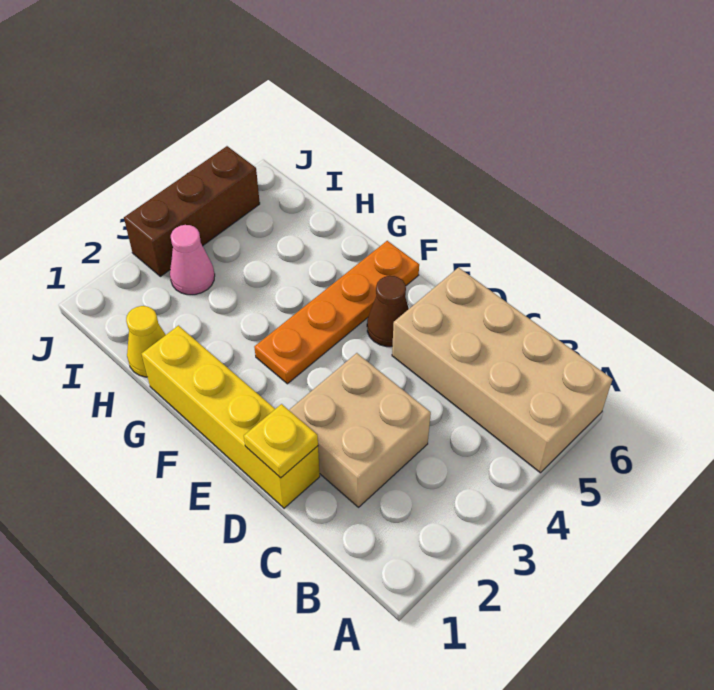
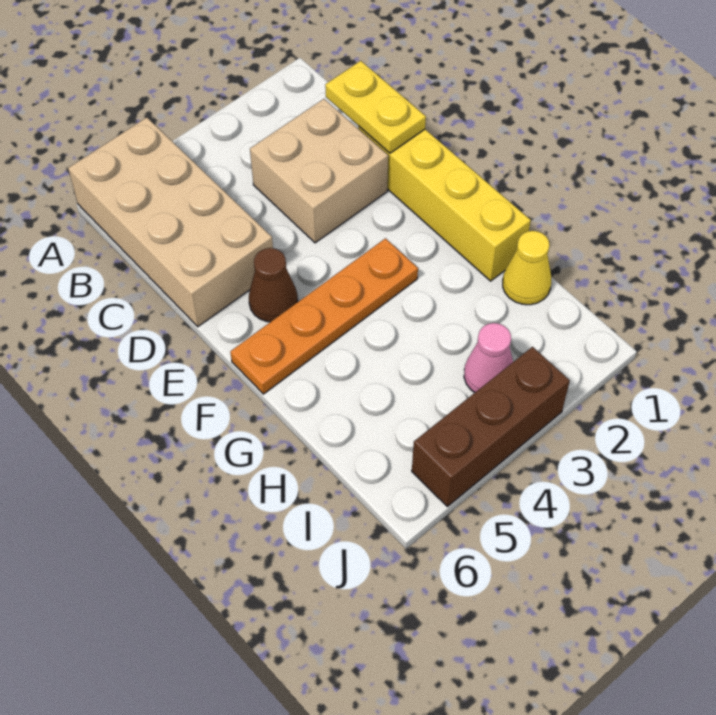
yellow plate D1 level 2 -> yellow plate C1:D1 level 2

